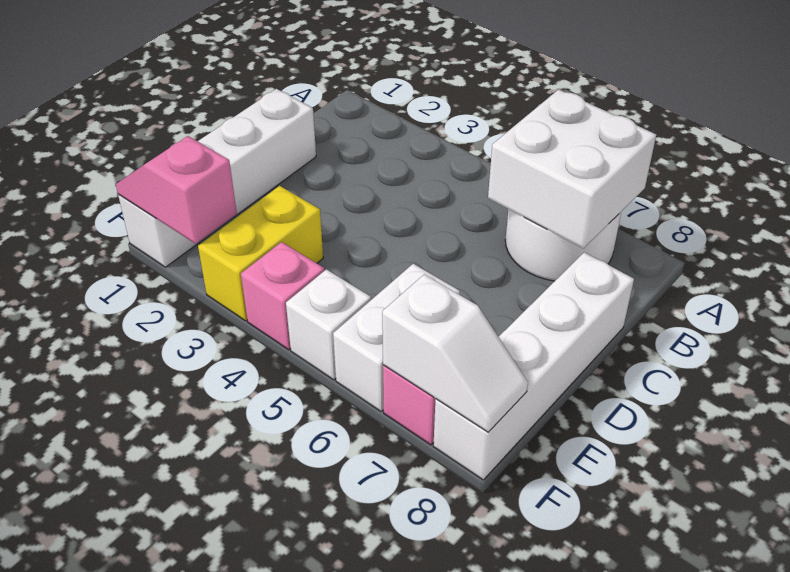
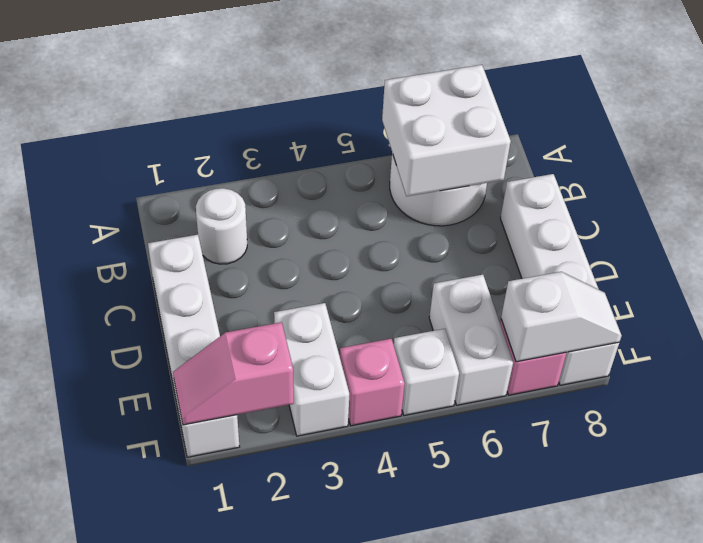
none -> white round brick B2 level 1
yellow brick E3:F3 level 1 -> white brick E3:F3 level 1

